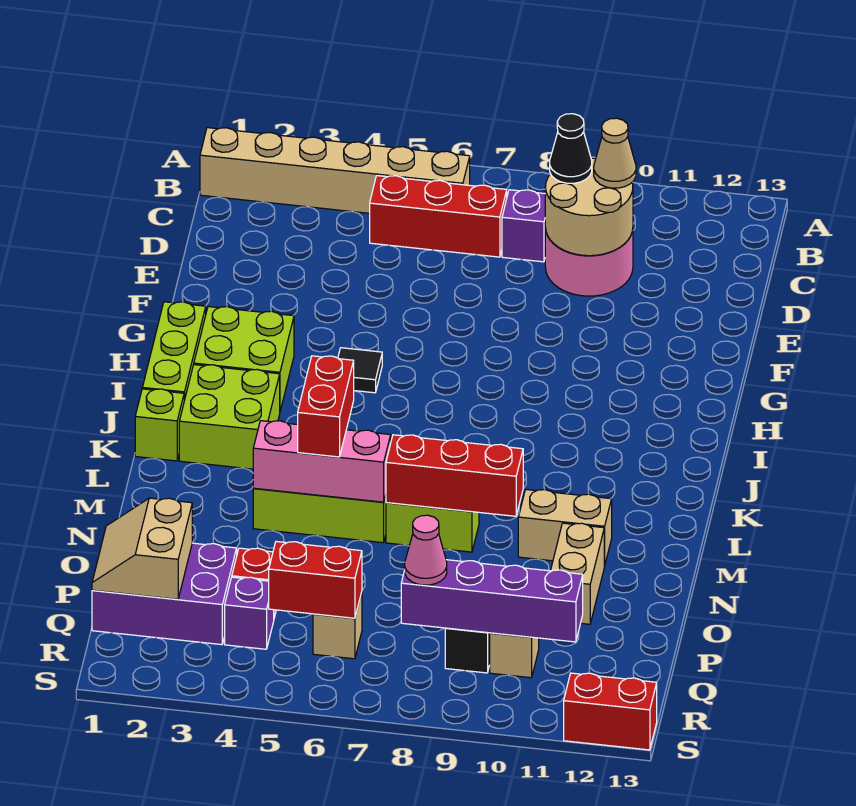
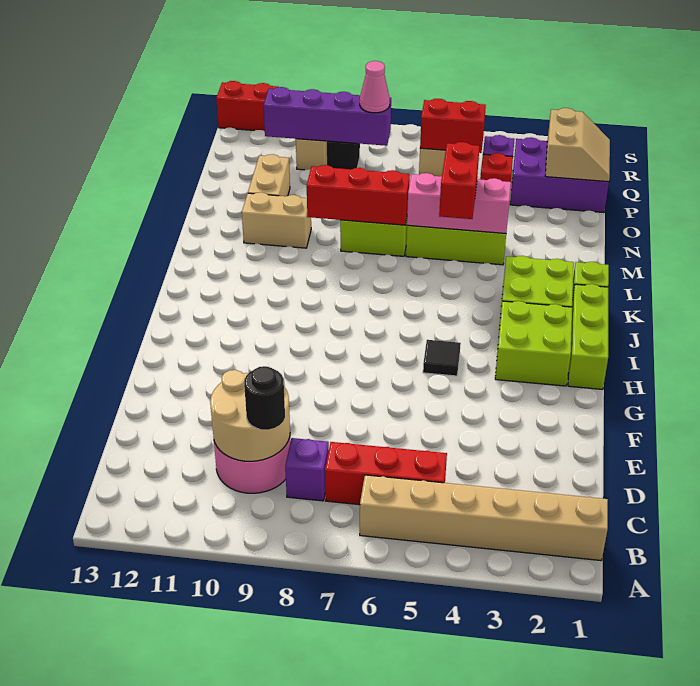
black cone C9 level 3 -> black round brick C9 level 3
tan cone C10 level 3 -> none

